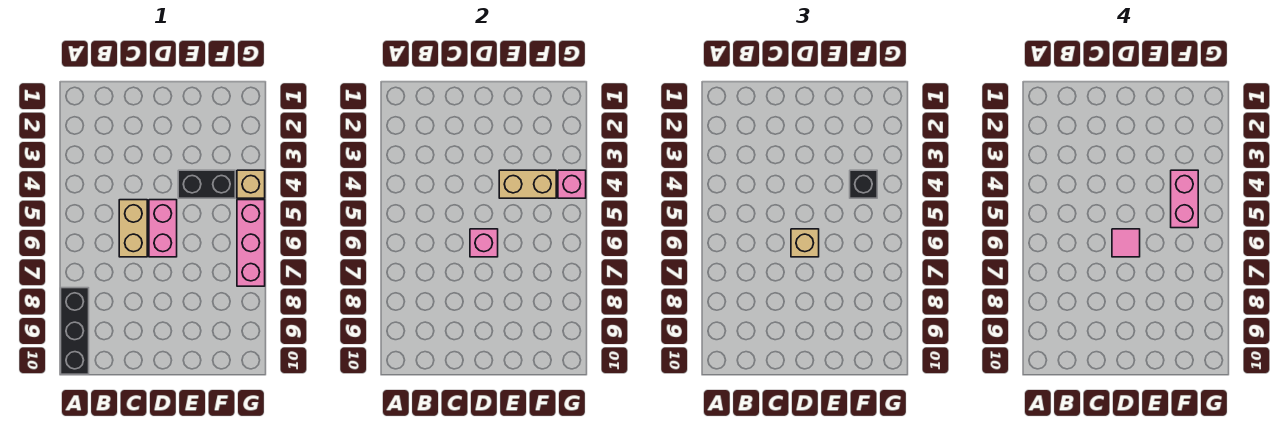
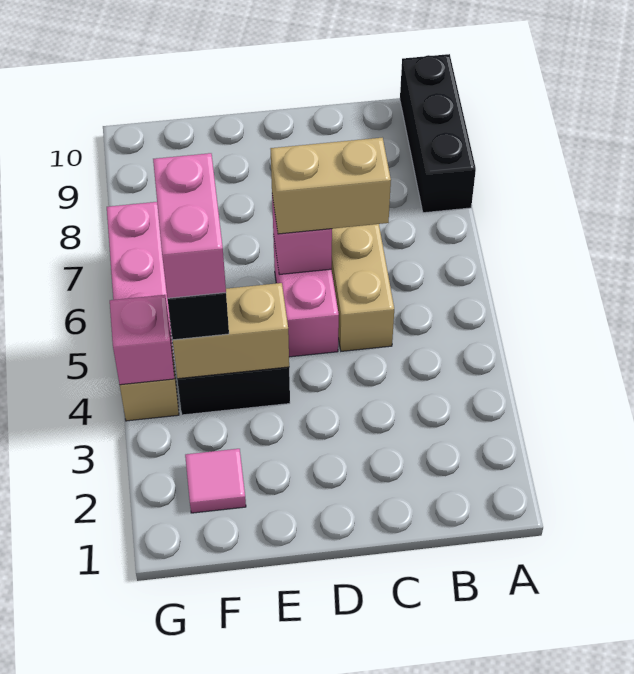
tan brick D6 level 3 -> tan brick C6:D6 level 3
pink tile D6 level 4 -> pink tile F2 level 1

